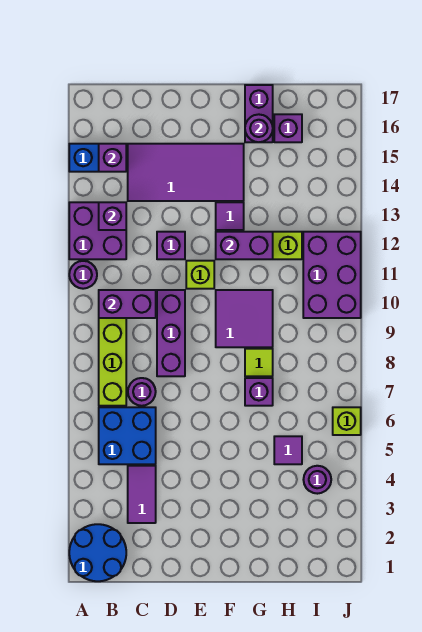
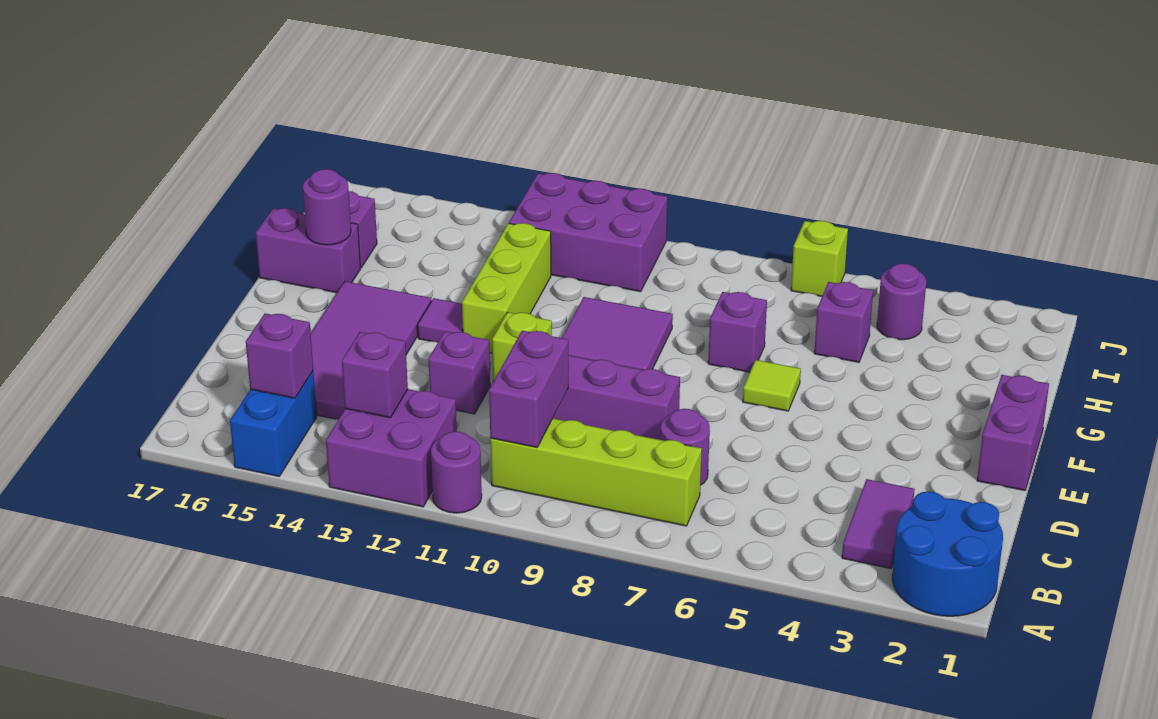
blue brick B5:C6 level 1 -> none
purple tile C3:C4 level 1 -> purple tile B3:C3 level 1
purple brick F12:G12 level 2 -> purple brick E1:F1 level 1
lime tile G8 level 1 -> lime tile F6 level 1
purple tile H5 level 1 -> purple brick H5 level 1

